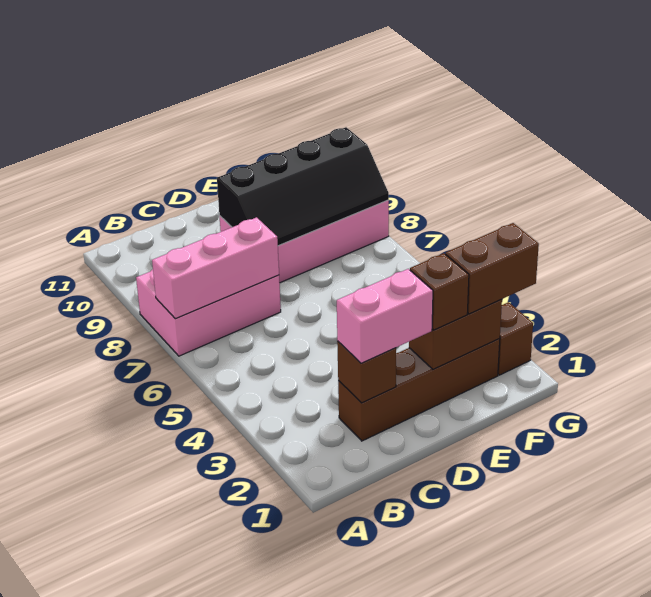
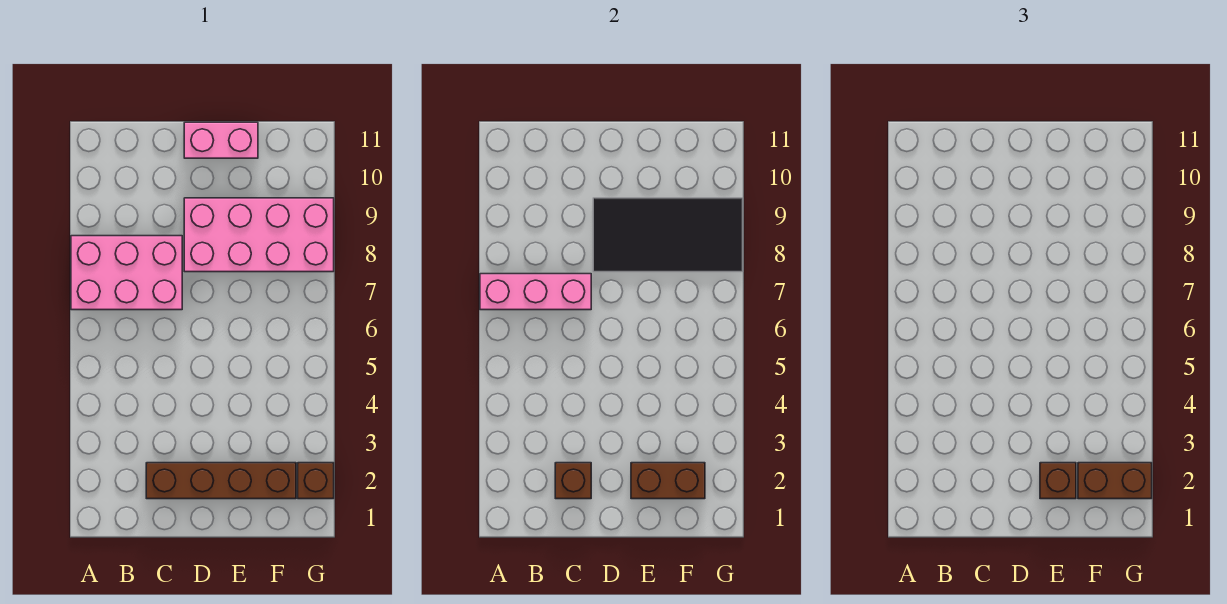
pink brick C2:D2 level 3 -> pink brick D11:E11 level 1
black slope D8:G9 level 2 top 9 -> black tile D8:G9 level 2

